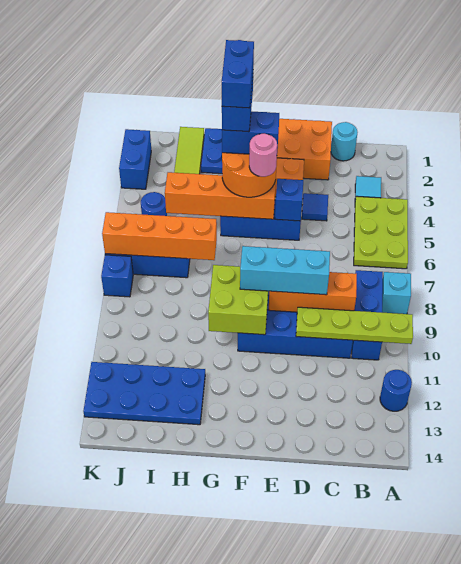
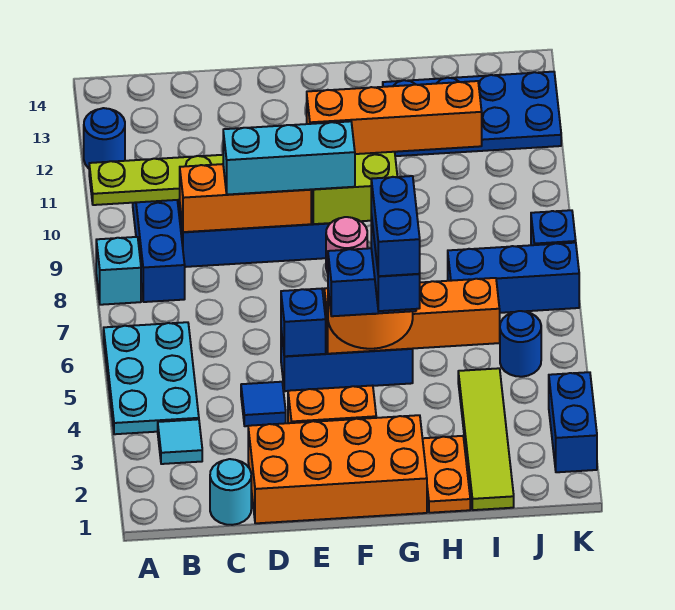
lime plate A4:B6 level 1 -> cyan plate A4:B6 level 1
blue plate H1:H2 level 1 -> orange plate H1:H2 level 1
orange brick H7:K7 level 2 -> orange brick F10:I10 level 3

